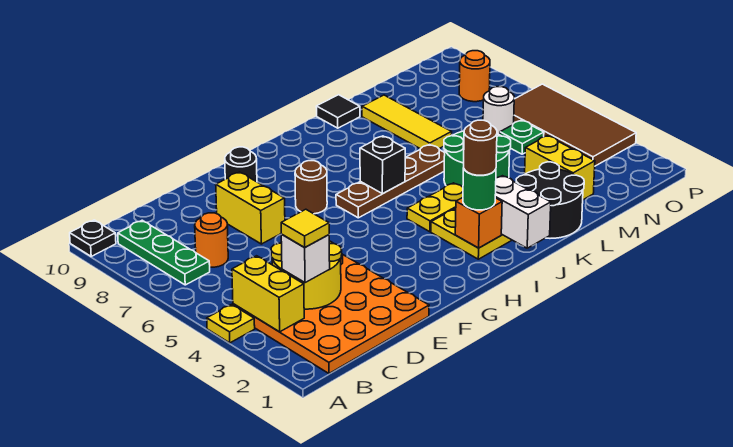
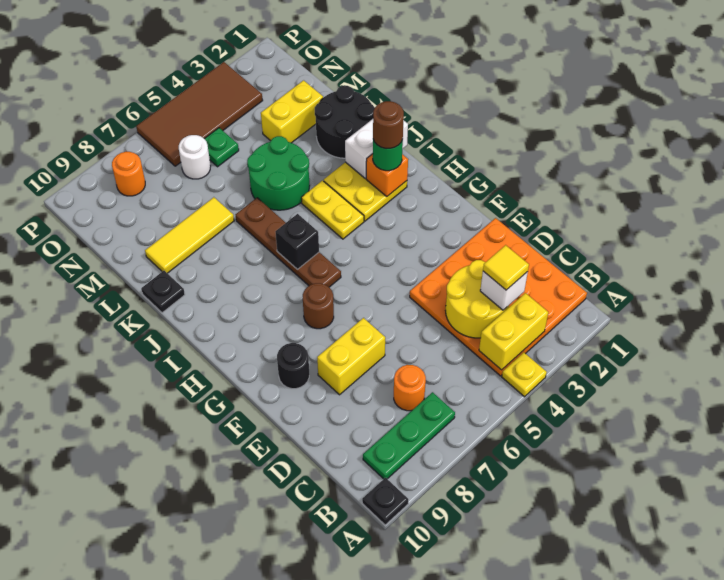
black tile K10 level 1 -> black plate K10 level 1

